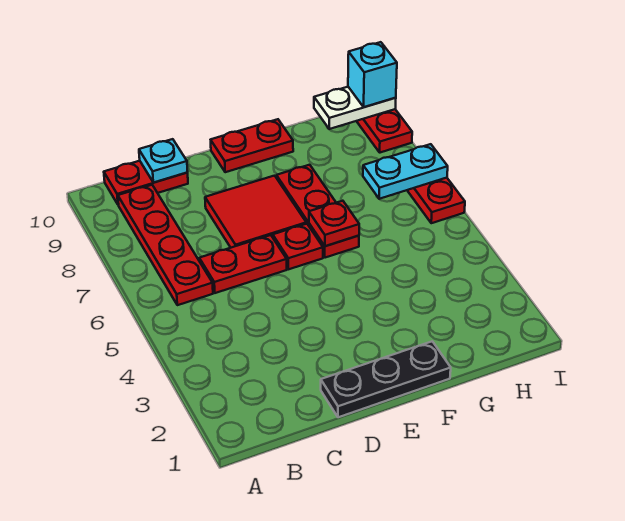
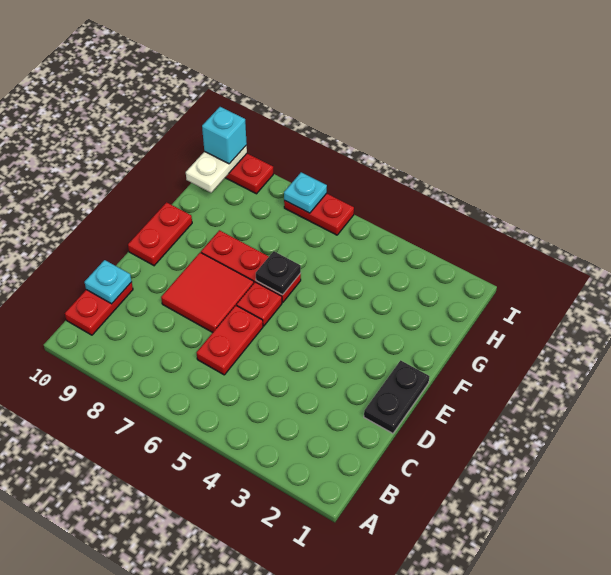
red plate B6:B9 level 1 -> none
black plate D1:F1 level 1 -> black plate D1:E1 level 1
red plate F6 level 2 -> black plate F6 level 2
cyan plate H7:I7 level 2 -> cyan plate I7 level 2

